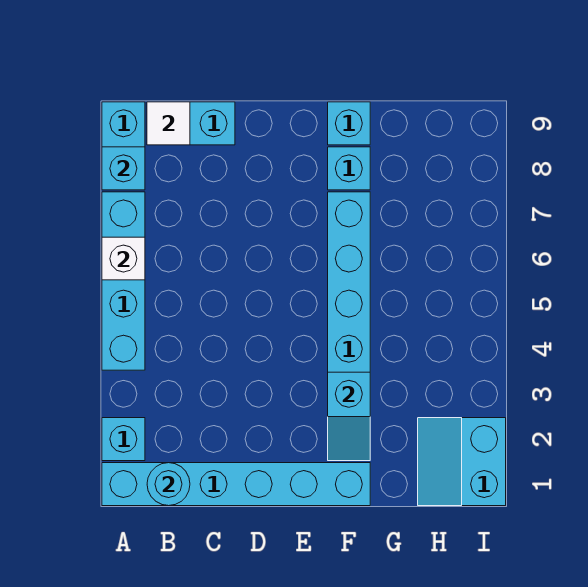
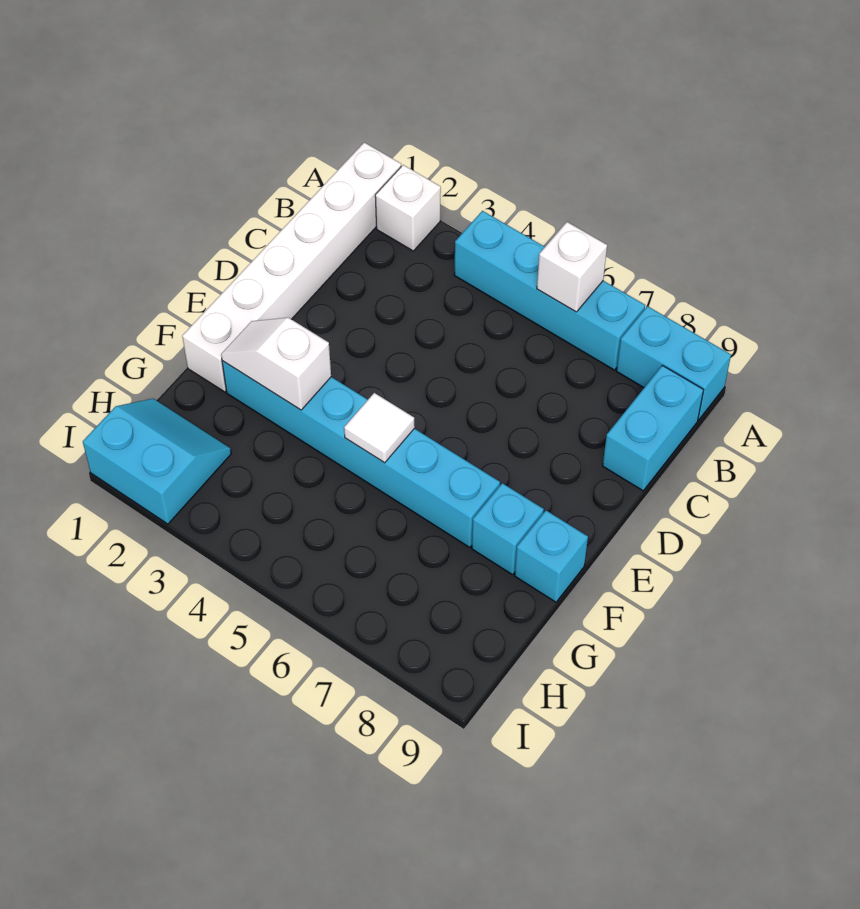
cyan brick A1:F1 level 1 -> white brick A1:F1 level 1
cyan brick A2 level 1 -> white brick A2 level 1
cyan brick A8 level 2 -> none
cyan round brick B1 level 2 -> none
white tile B9 level 2 -> white tile F5 level 2
cyan slope F2:F3 level 2 top 3 -> white slope F2:F3 level 2 top 3

